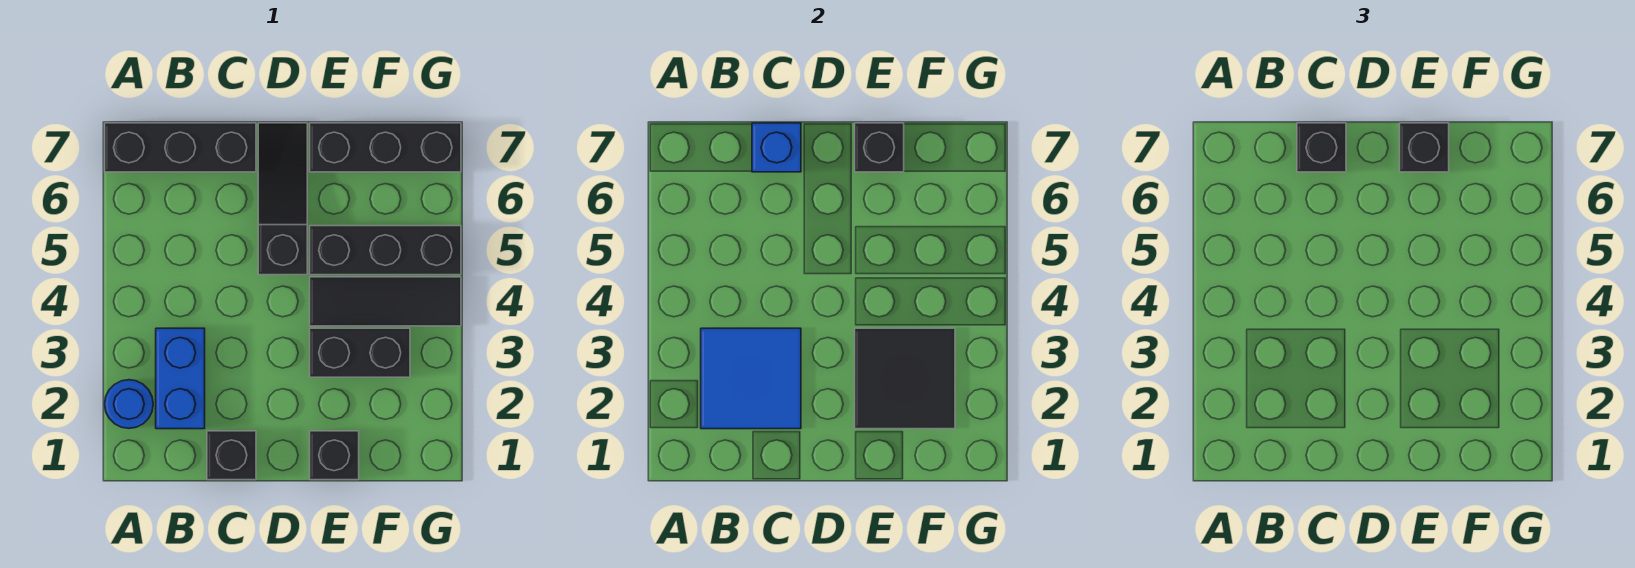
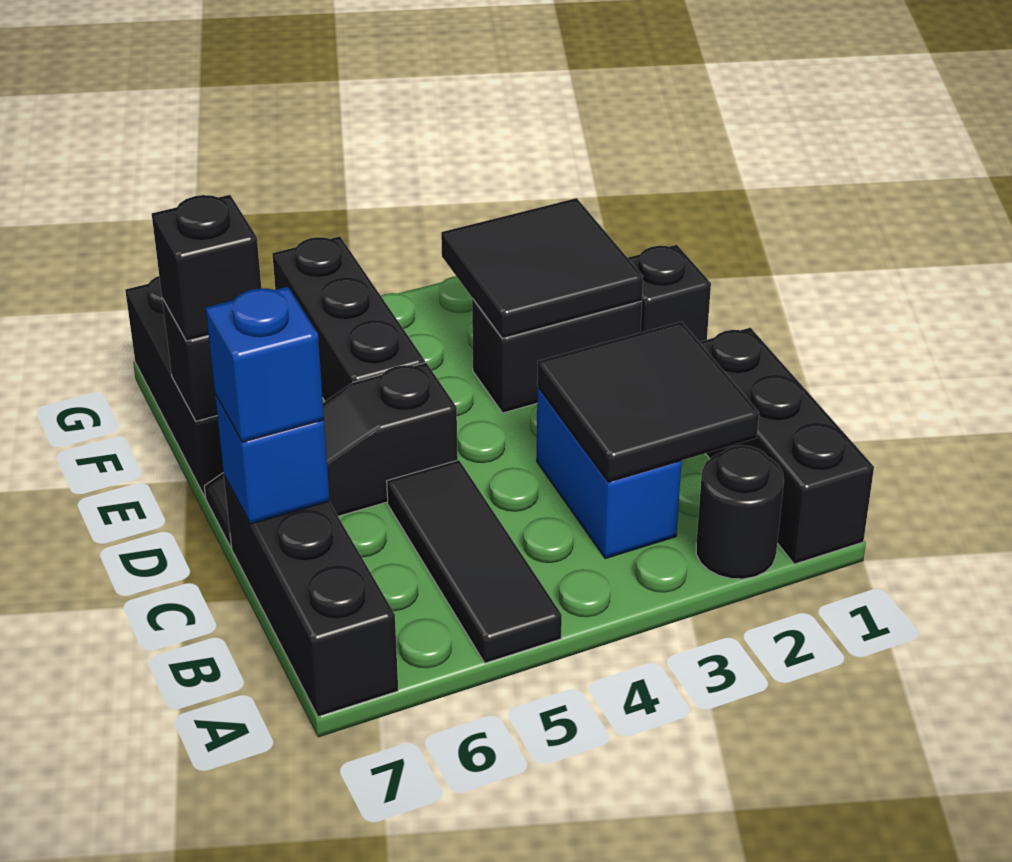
blue round brick A2 level 1 -> black round brick A2 level 1
blue brick B2:B3 level 1 -> blue brick B3:C3 level 1
blue tile B2:C3 level 2 -> black tile B2:C3 level 2
black brick C1 level 1 -> black brick A1:C1 level 1
black brick C7 level 3 -> blue brick C7 level 3
black brick E3:F3 level 1 -> black brick E2:E3 level 1
black tile E4:G4 level 1 -> black tile A5:C5 level 1

